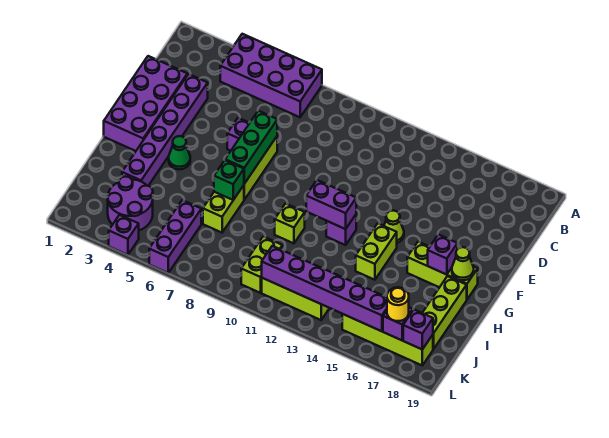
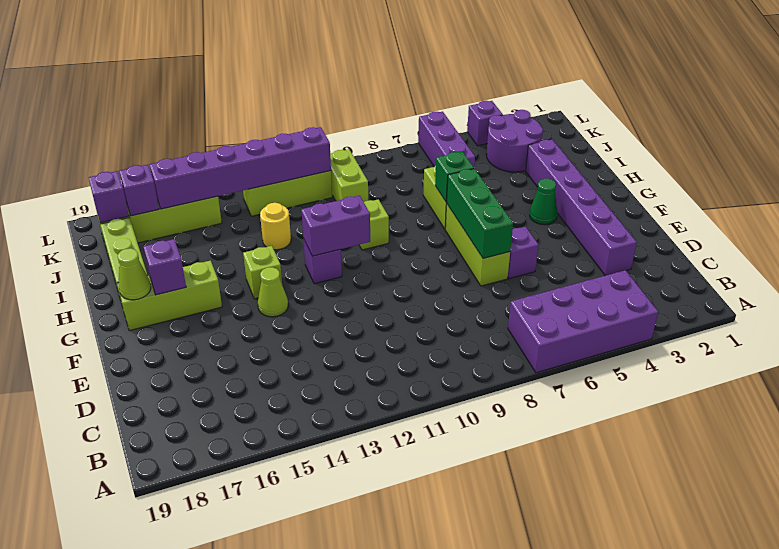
purple brick D1:G2 level 1 -> none
lime brick G14:H14 level 1 -> lime brick G14 level 1
yellow round brick K17 level 3 -> yellow round brick I13 level 1

